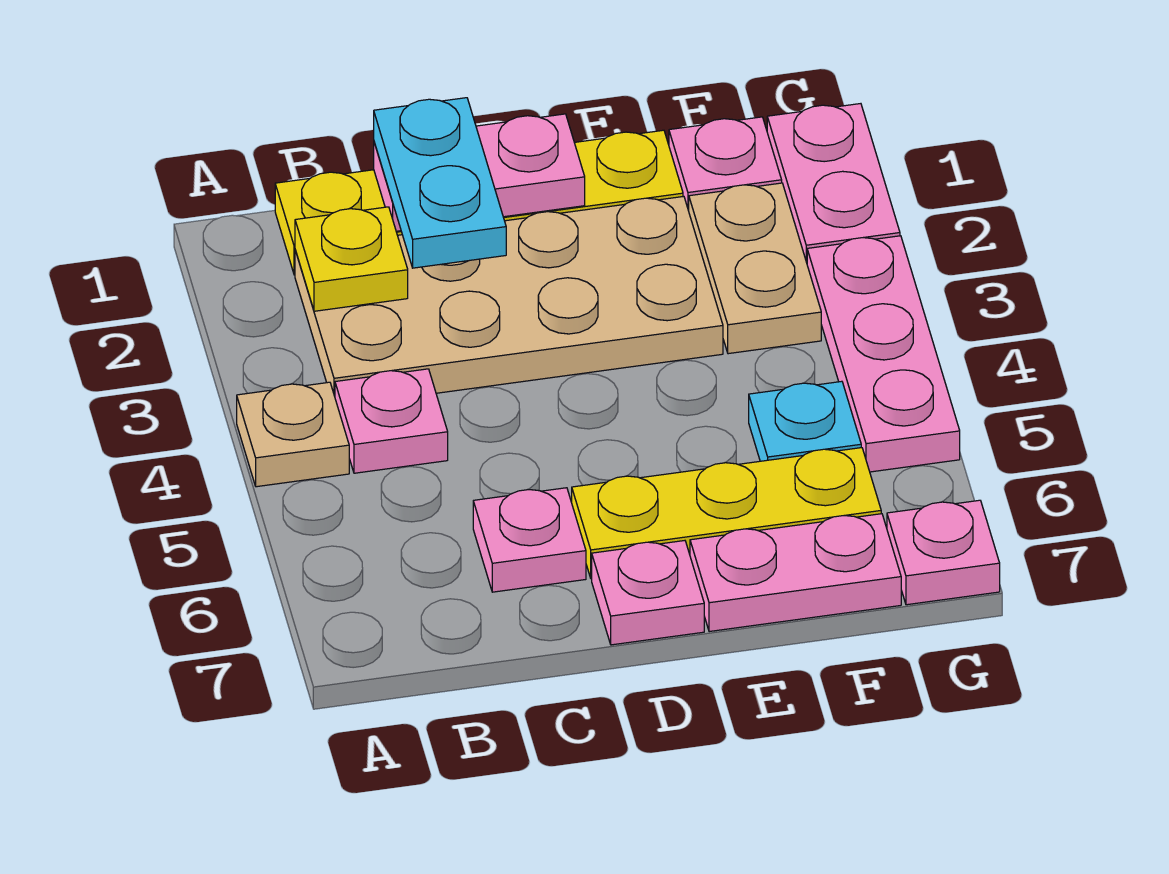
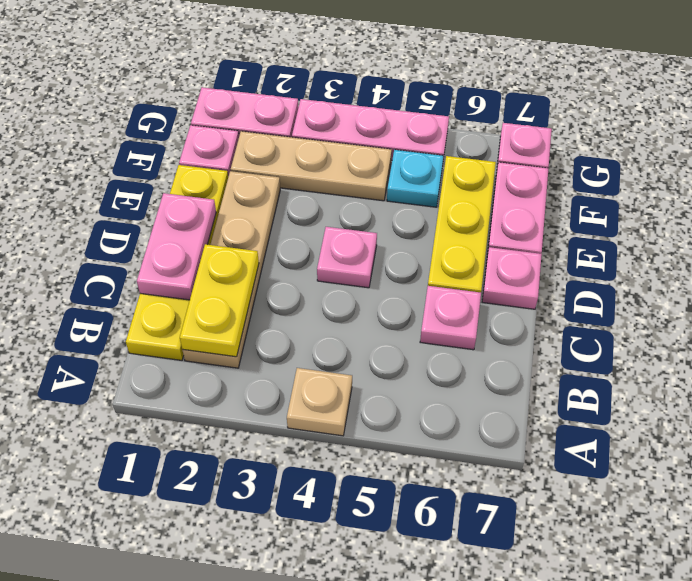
tan plate B2:E3 level 1 -> tan plate B2:E2 level 1
yellow plate B2 level 2 -> yellow plate B2:C2 level 2
pink plate B4 level 1 -> pink plate D4 level 1
cyan plate C1:C2 level 3 -> none
tan plate F2:F3 level 1 -> tan plate F2:F4 level 1

